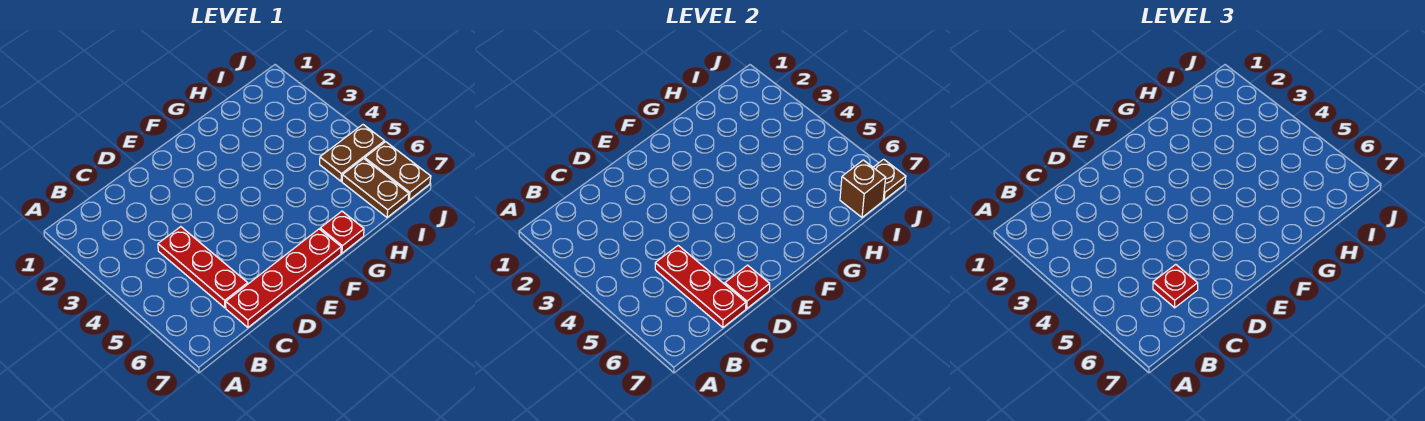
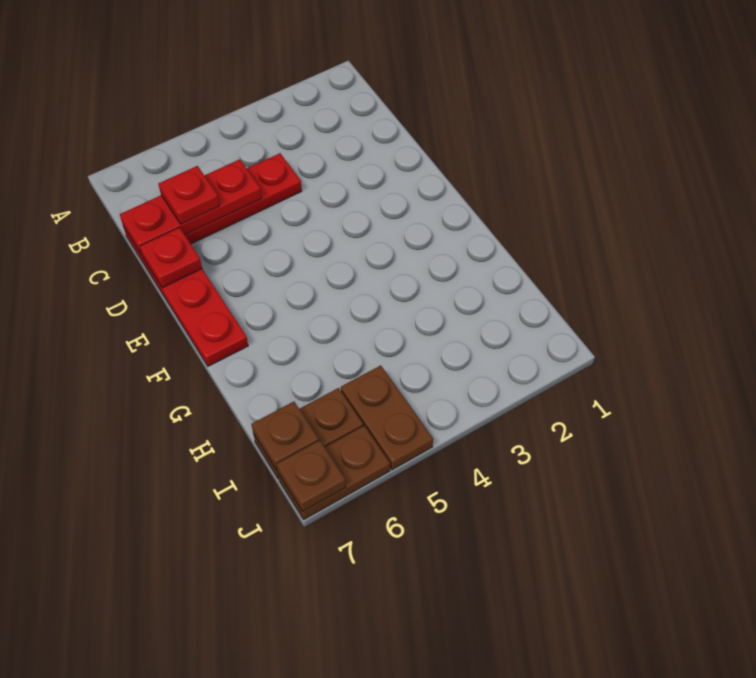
red plate G7 level 1 -> none
brown brick I7 level 2 -> brown plate I7 level 2

